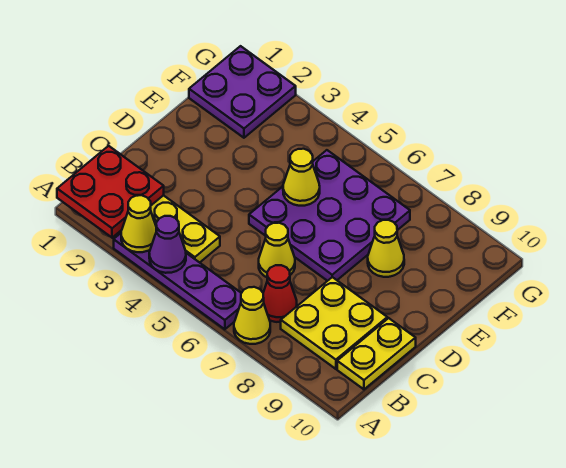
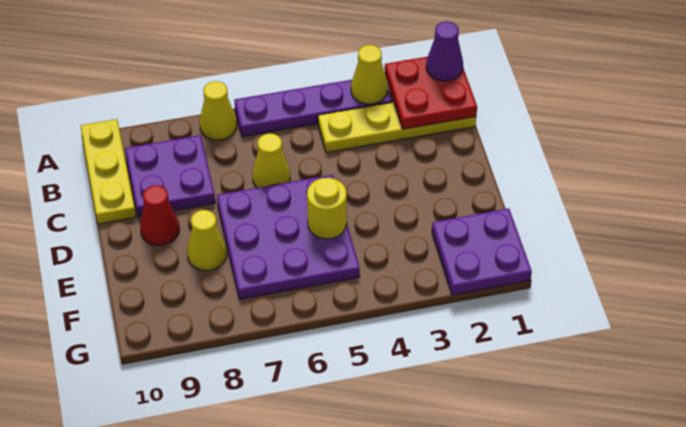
purple cone A4 level 2 -> purple cone A1 level 3
red cone B7 level 1 -> red cone D9 level 1
yellow plate B8:C9 level 1 -> purple plate B8:C9 level 1
yellow plate B10:C10 level 1 -> yellow plate A10:C10 level 1
yellow cone E5 level 2 -> yellow round brick E5 level 2

